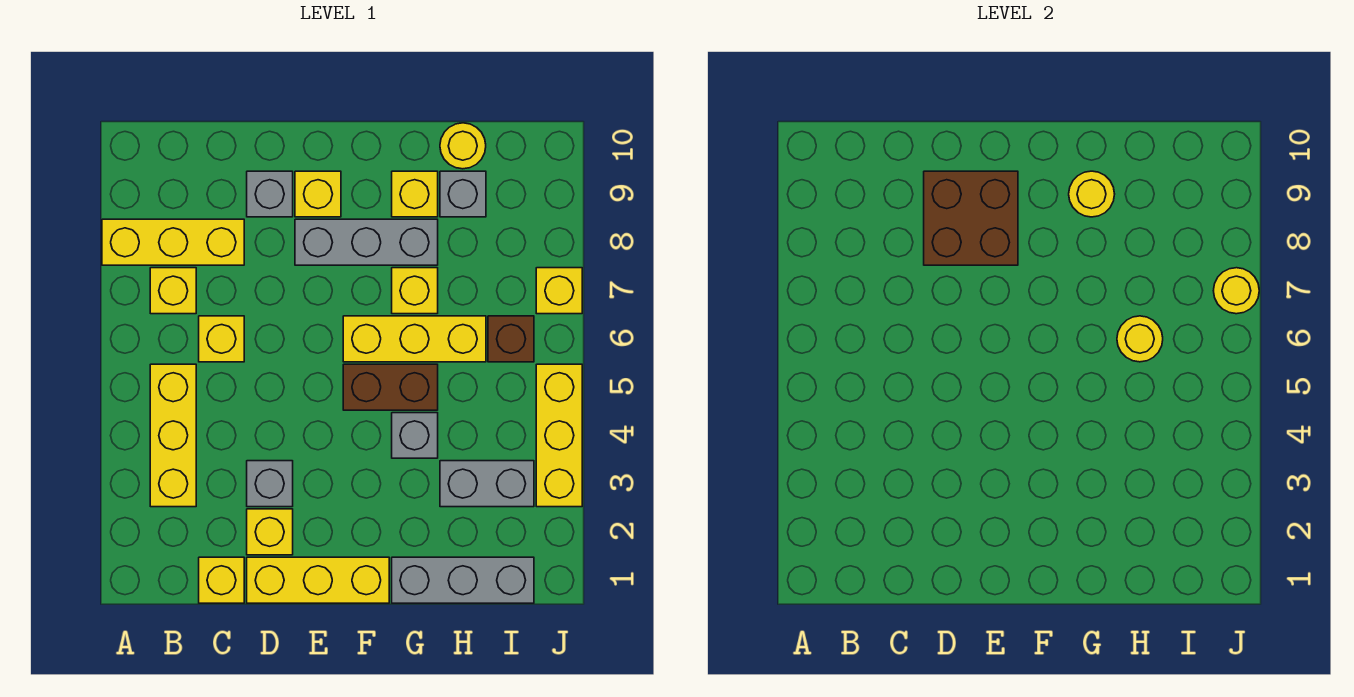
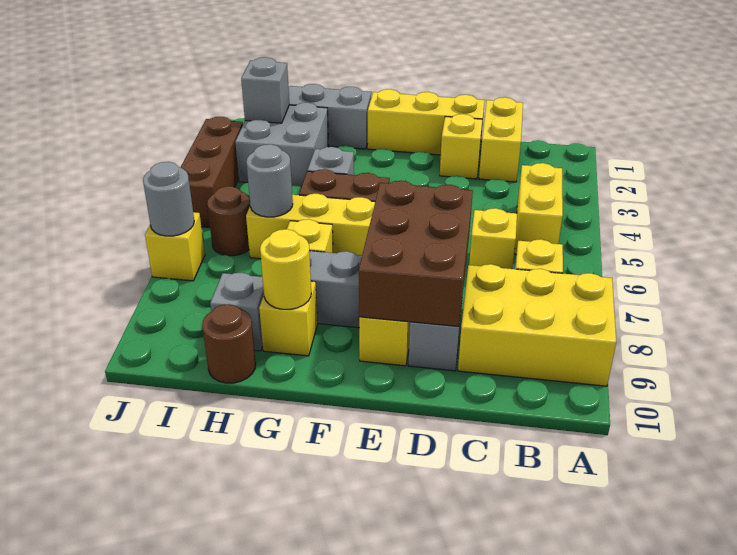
yellow brick A8:C8 level 1 -> yellow brick A8:C9 level 1
yellow brick B3:B5 level 1 -> yellow brick B4:B5 level 1
yellow brick C1 level 1 -> yellow brick C1:C2 level 1
grey brick D3 level 1 -> grey brick I2 level 2
brown brick D8:E9 level 2 -> brown brick D7:E9 level 2
grey brick H3:I3 level 1 -> grey brick H2:I3 level 1
yellow round brick H6 level 2 -> grey round brick H6 level 2
yellow round brick H10 level 1 -> brown round brick H10 level 1
brown brick I6 level 1 -> brown round brick I6 level 1
yellow brick J3:J5 level 1 -> brown brick J3:J5 level 1
yellow round brick J7 level 2 -> grey round brick J7 level 2

